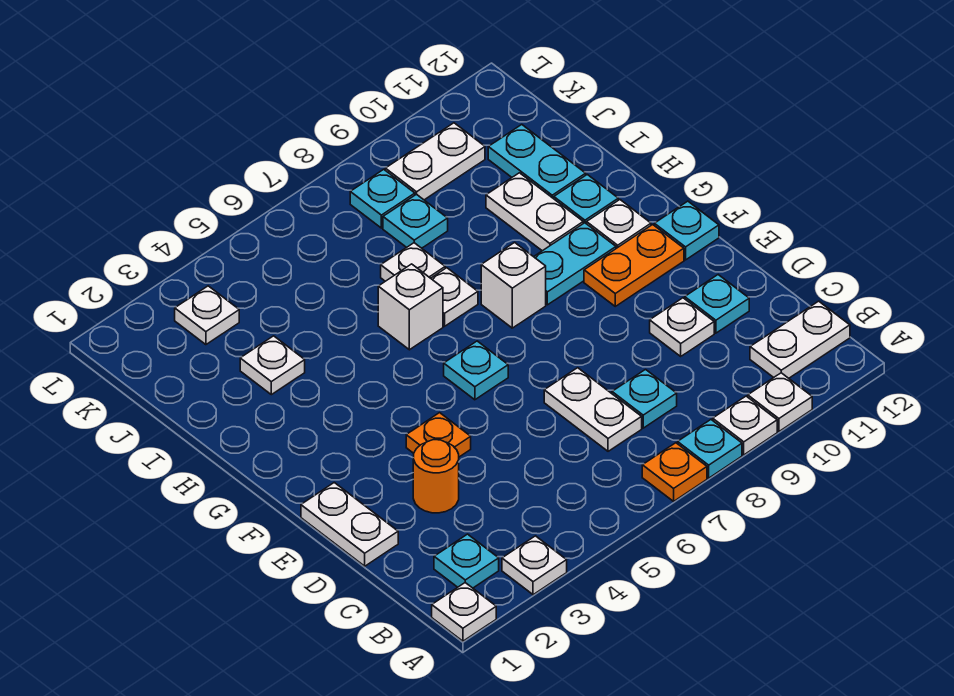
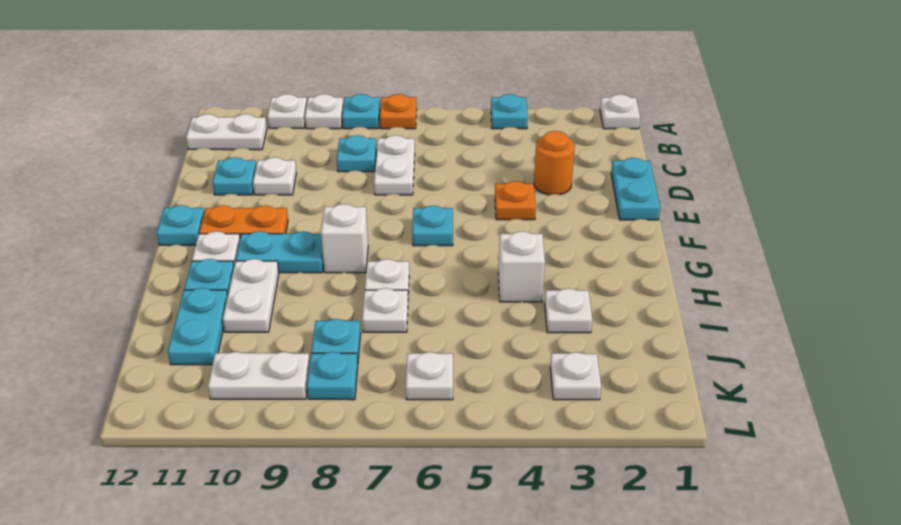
white plate A3 level 1 -> white plate K6 level 1
cyan plate B2 level 1 -> cyan plate A4 level 1
white plate D1:E1 level 1 -> cyan plate D1:E1 level 1
white brick H6 level 1 -> white brick H4 level 1

